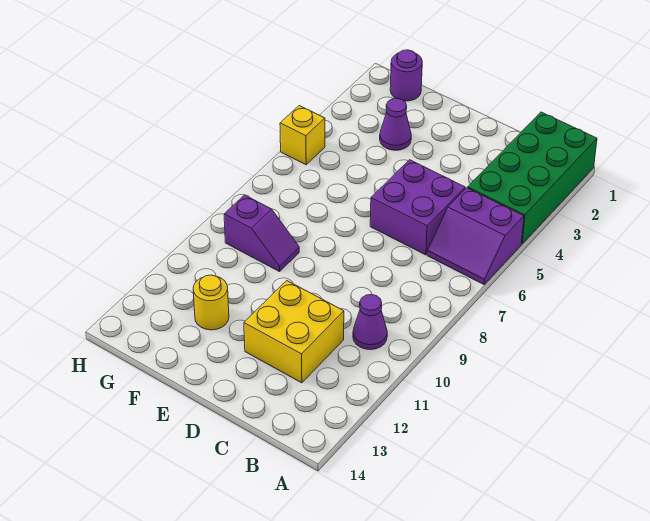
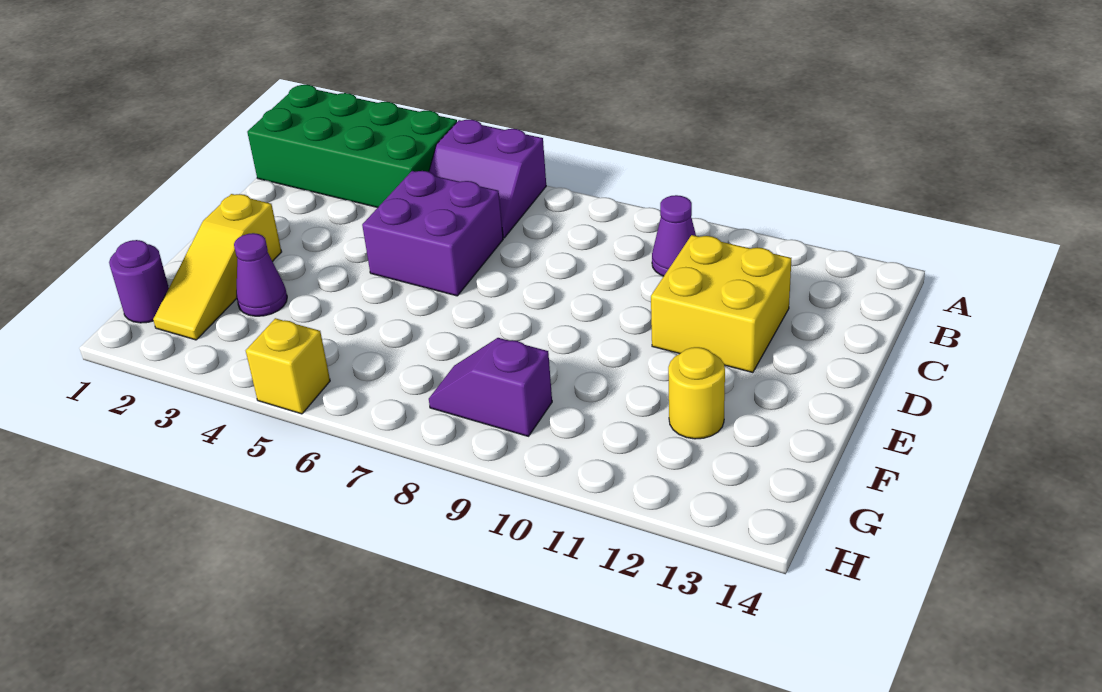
purple slope A5:B6 level 1 top 5 -> purple slope A5:B6 level 1 top A
none -> yellow slope E2:G2 level 1 top E
purple slope F9:G9 level 1 top G -> purple slope G8:G9 level 1 top 9

